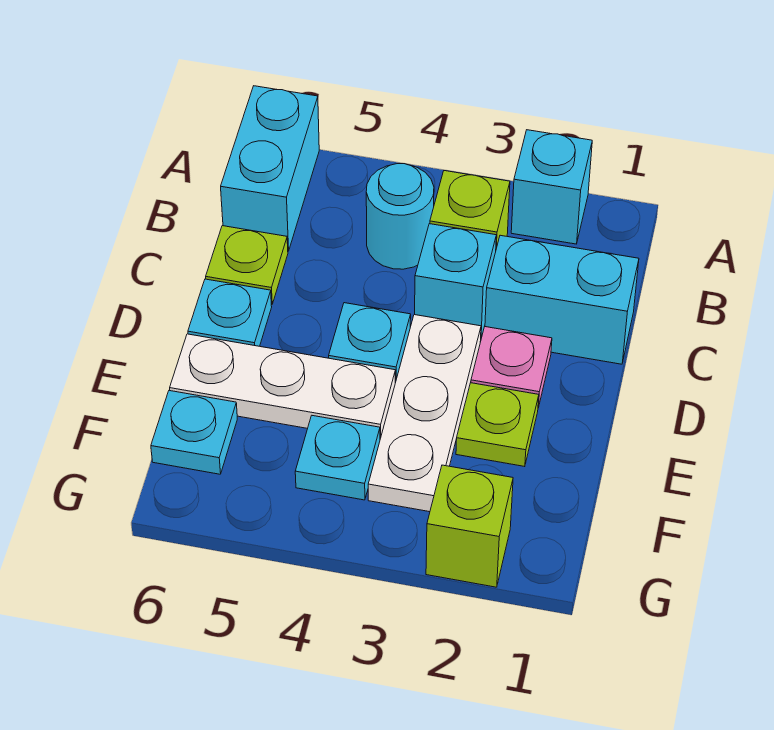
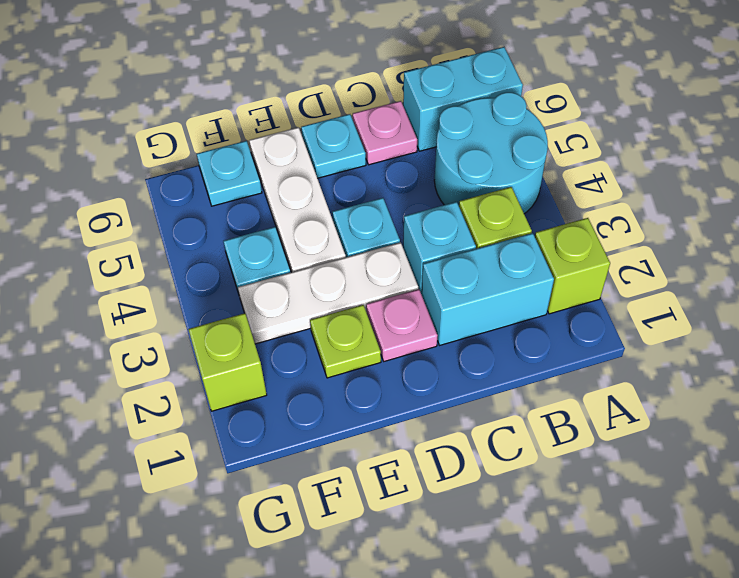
cyan brick A2 level 1 -> lime brick A2 level 1
cyan round brick B4 level 1 -> cyan round brick A4:B5 level 1
cyan brick C1:C2 level 1 -> cyan brick B2:C2 level 1
lime plate C6 level 1 -> pink plate C6 level 1

